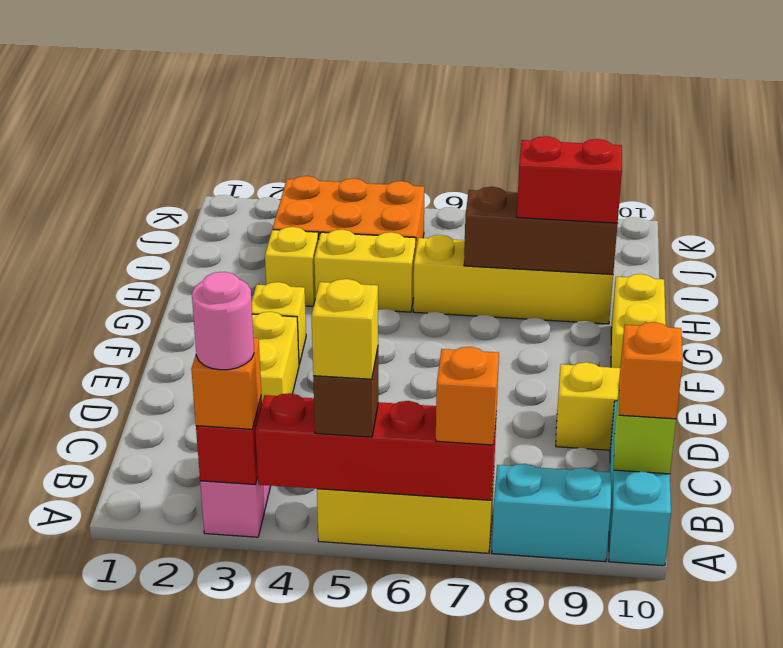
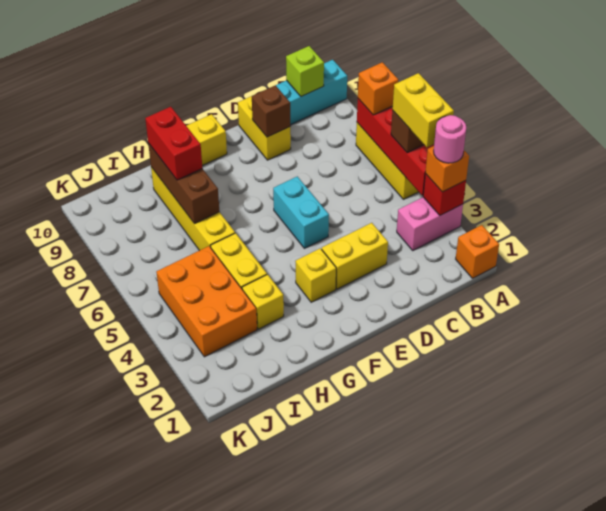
yellow brick A5 level 4 -> yellow brick A4:A5 level 4
cyan brick A8:A9 level 1 -> cyan brick E5:E6 level 1
orange brick B10 level 3 -> orange brick A1 level 1
none -> brown brick D9 level 2

